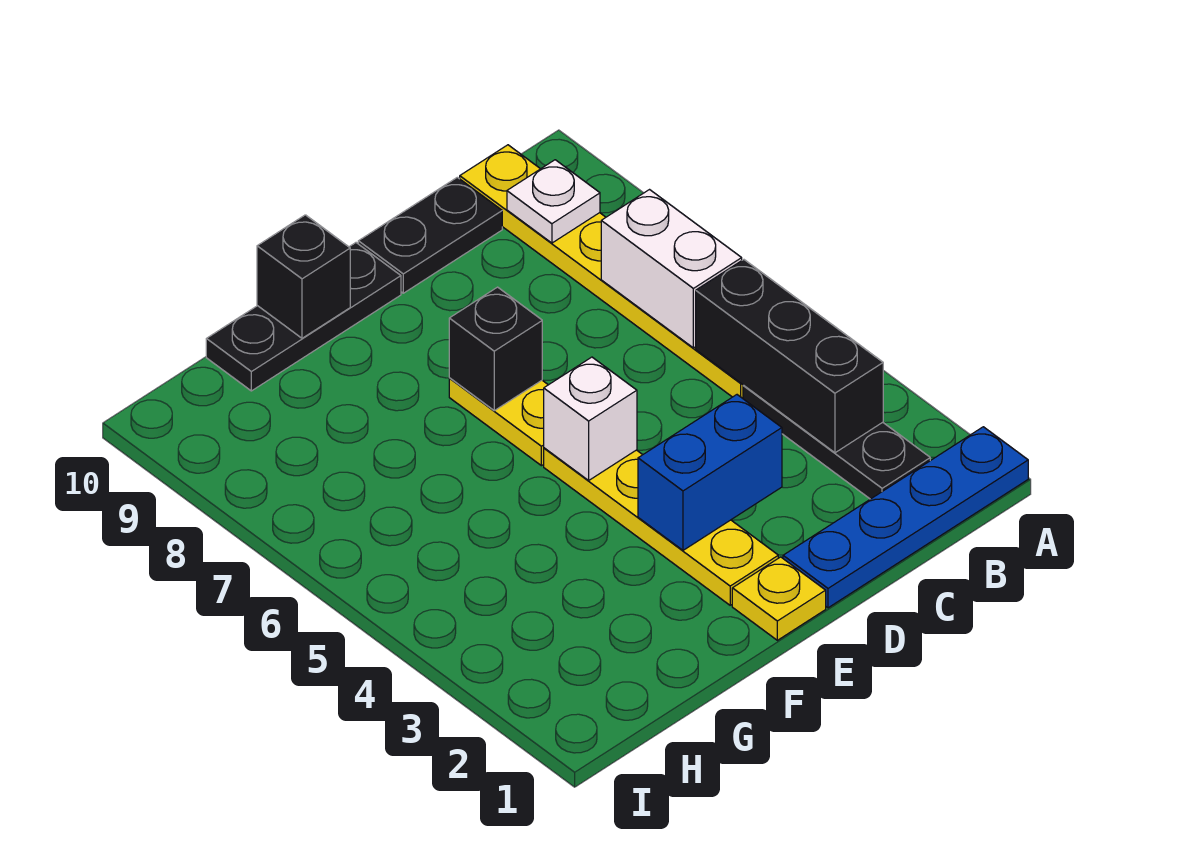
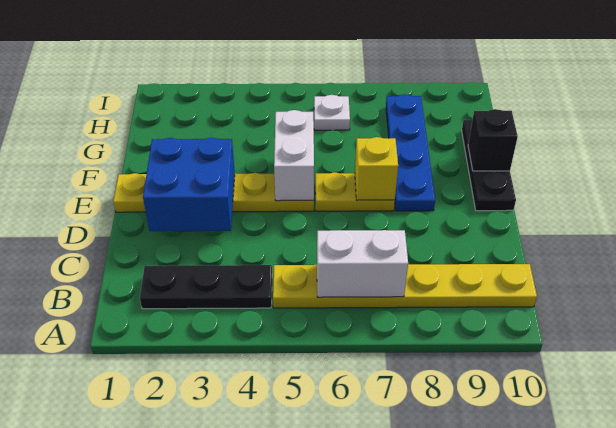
blue plate A1:D1 level 1 -> blue plate E8:H8 level 1
black brick B3:B5 level 2 -> none
white plate B9 level 2 -> white plate H6 level 1
black plate C10:D10 level 1 -> none
blue brick D3:E3 level 2 -> blue brick D2:E3 level 2
white brick E5 level 2 -> white brick E5:F5 level 2
black brick E7 level 2 -> yellow brick E7 level 2

